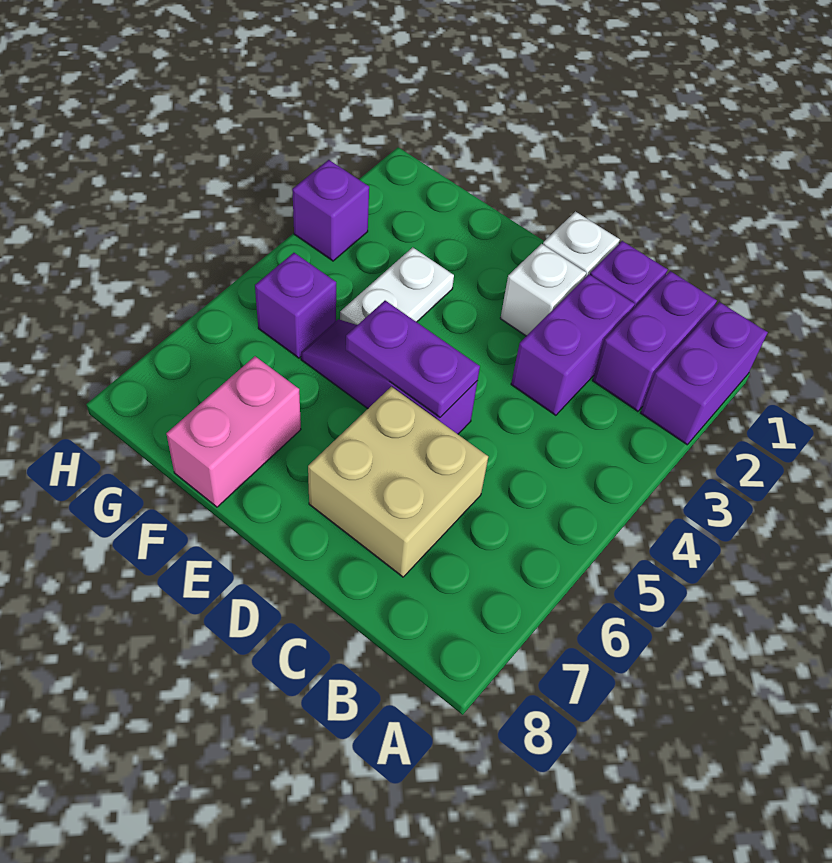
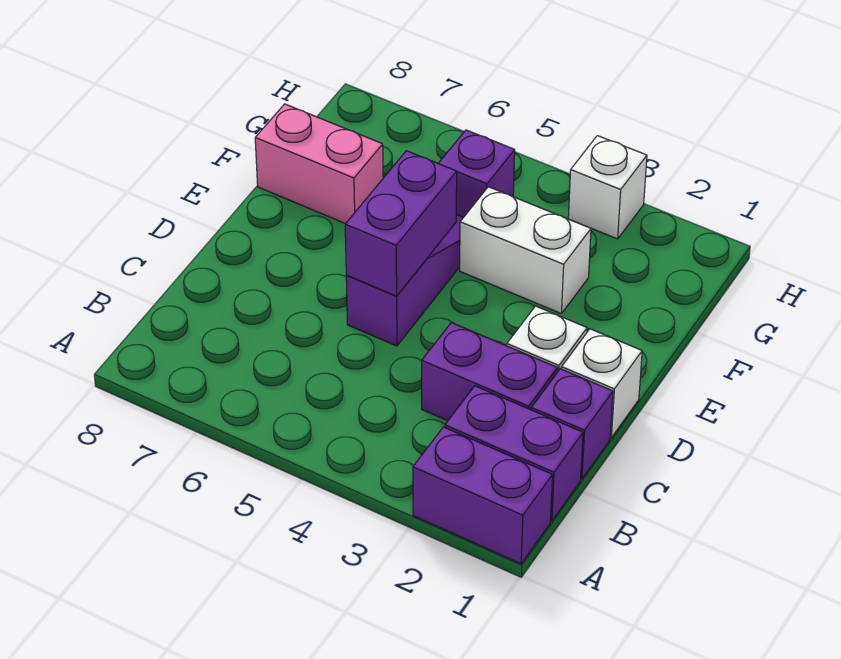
tan brick C6:D7 level 1 -> none
purple plate D5:E5 level 2 -> purple brick D5:E5 level 2
white plate F3:F4 level 1 -> white brick F3:F4 level 1
purple brick H3 level 1 -> white brick H3 level 1

